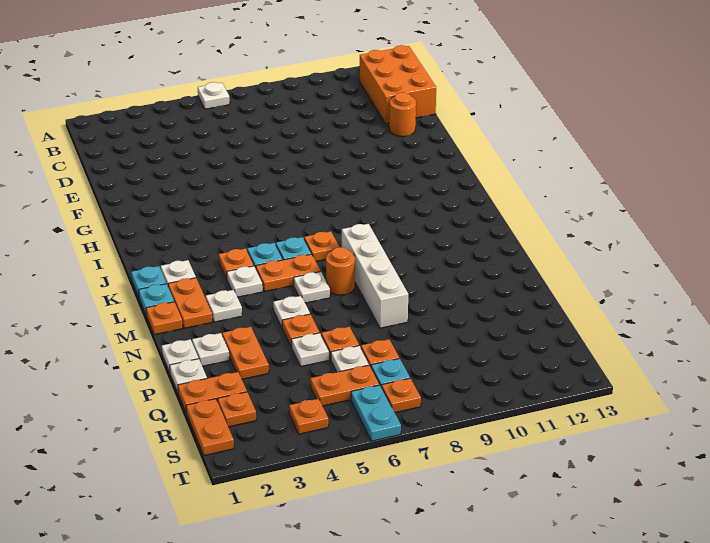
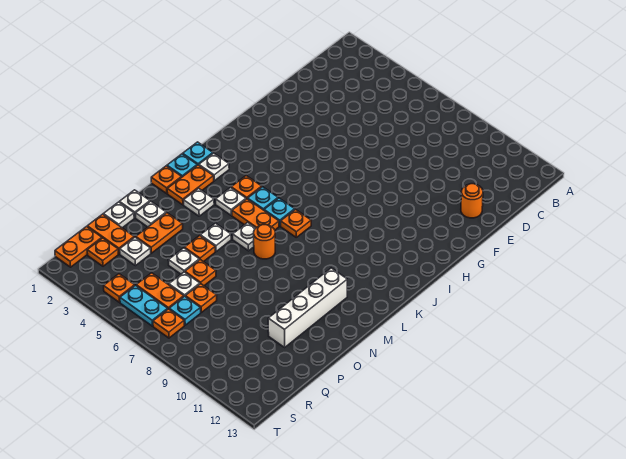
white plate A6 level 1 -> white plate Q3 level 1
orange brick B12:D13 level 1 -> none
white brick L8:O8 level 1 -> white brick M11:P11 level 1
cyan plate S6:T6 level 1 -> cyan plate S5:S6 level 1

